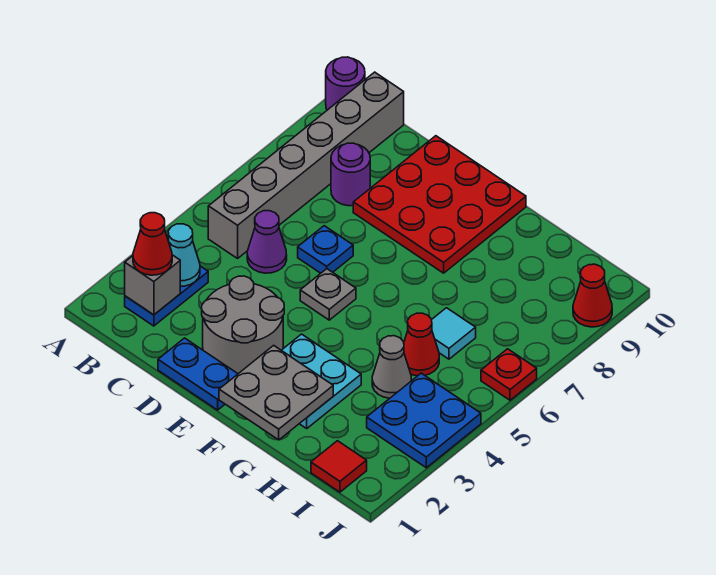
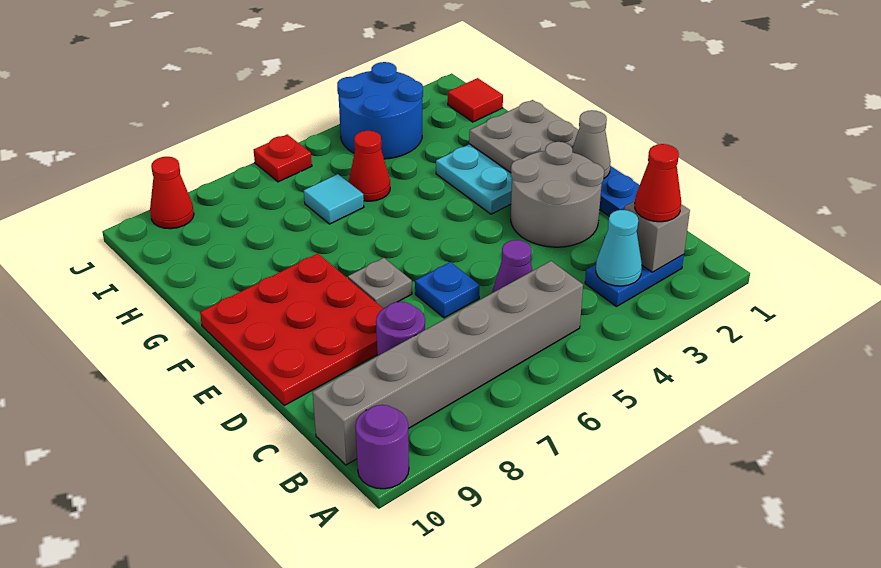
grey plate E5 level 1 -> grey plate E7 level 1
grey cone H4 level 1 -> grey cone E1 level 2
blue plate I3:J4 level 1 -> blue round brick I3:J4 level 1

